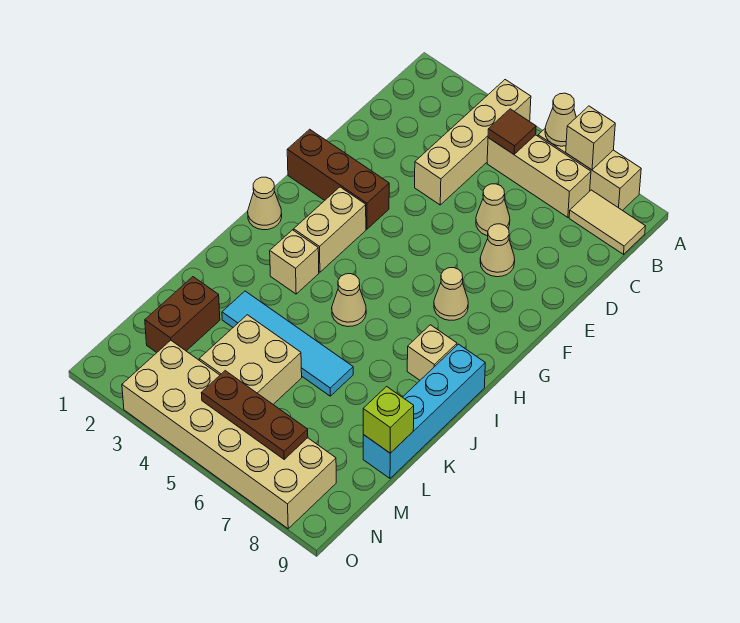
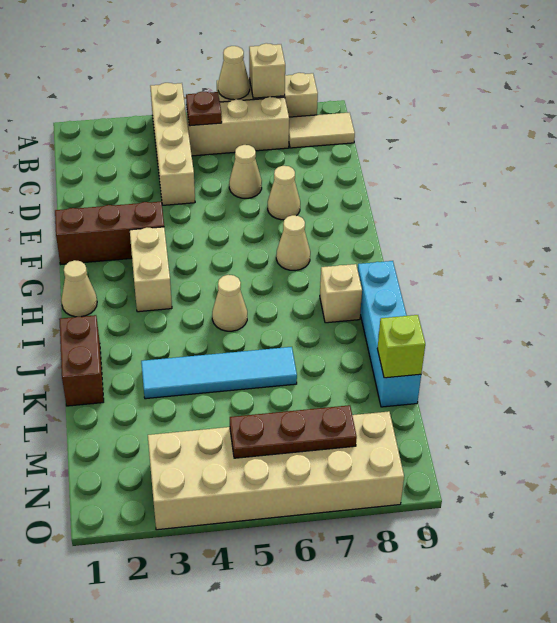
brown tile B5 level 2 -> brown plate B5 level 2
tan brick I3 level 1 -> none
brown brick L2:M2 level 1 -> brown brick J1:K1 level 1
tan brick L4:M5 level 1 -> none

